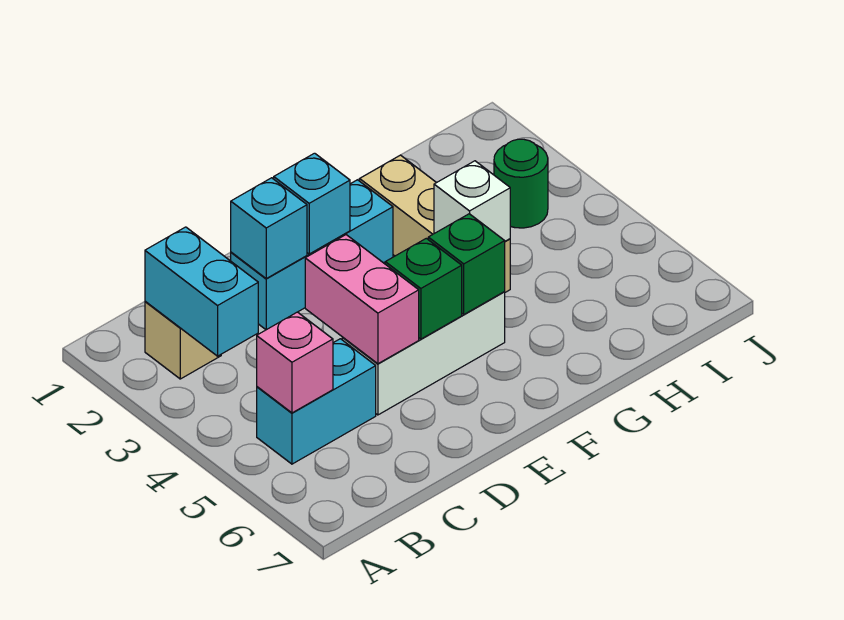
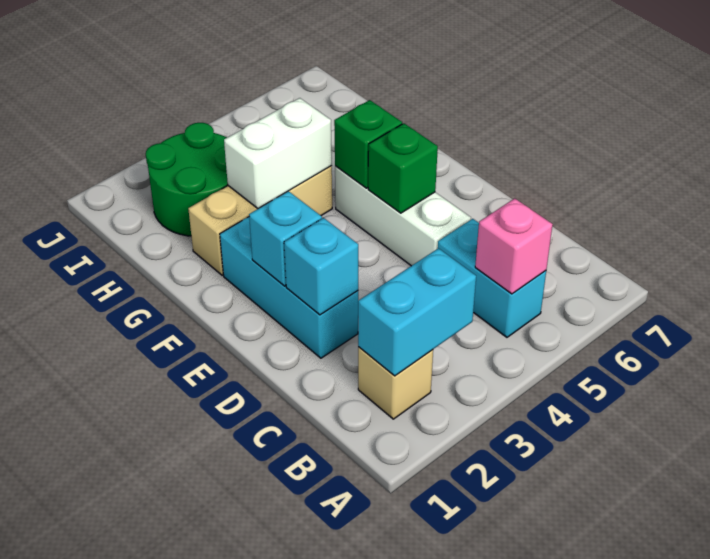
pink brick D4:D5 level 2 -> none
white brick G4 level 2 -> white brick G3:G4 level 2
green round brick I3 level 1 -> green round brick H2:I3 level 1

